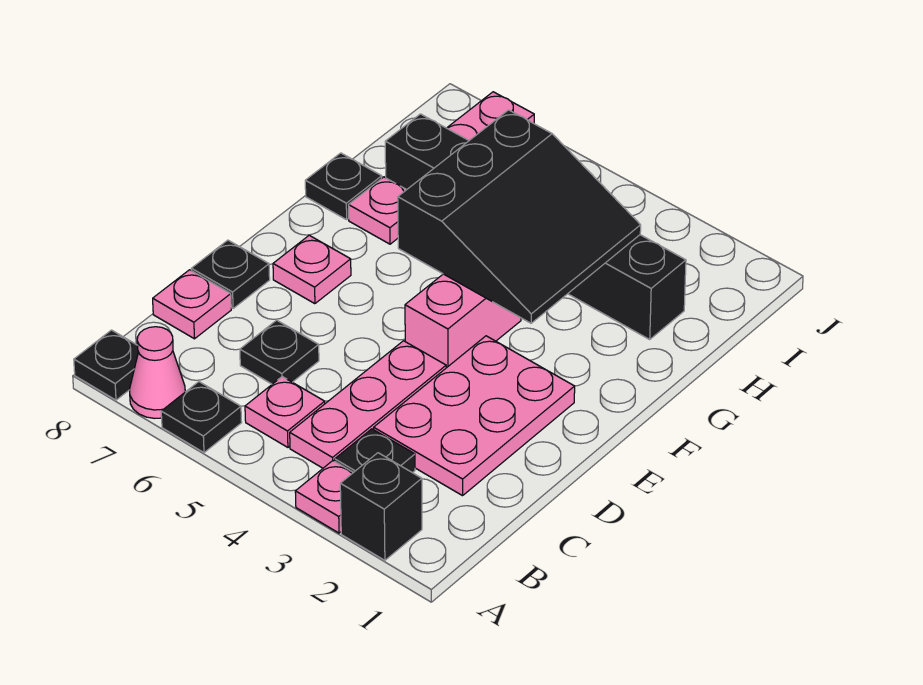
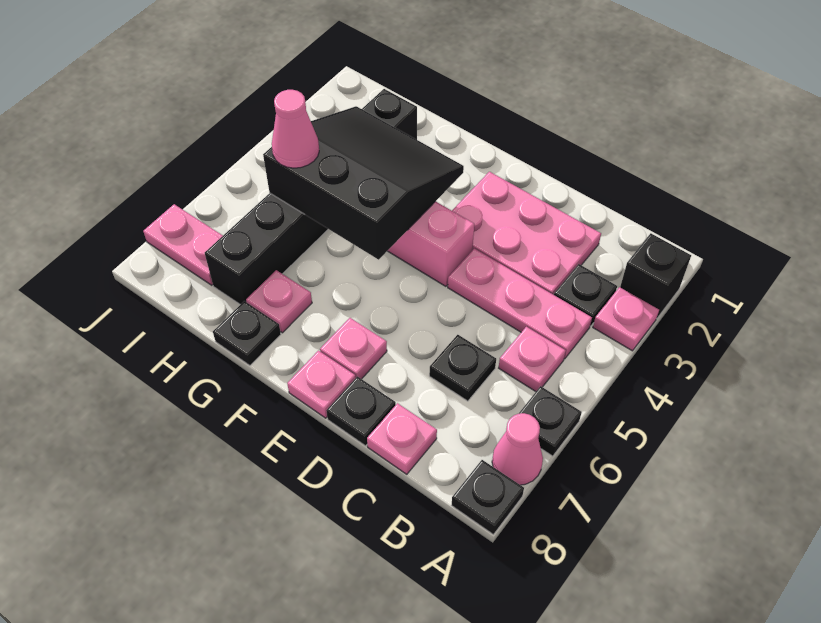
none -> pink plate E8 level 1
none -> pink cone H5 level 3

